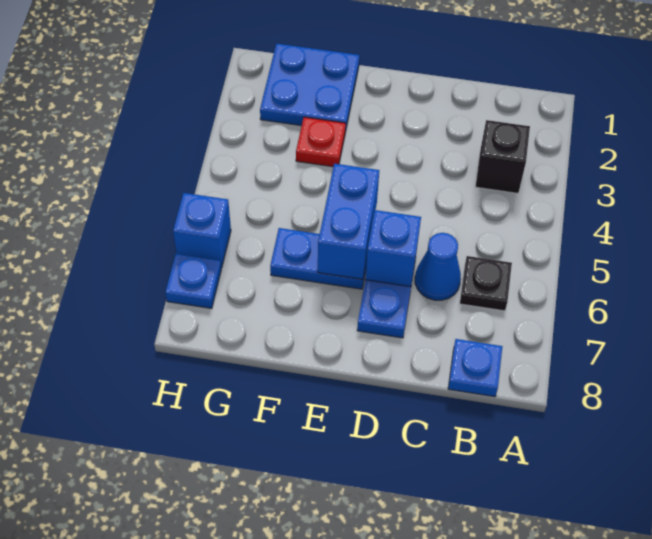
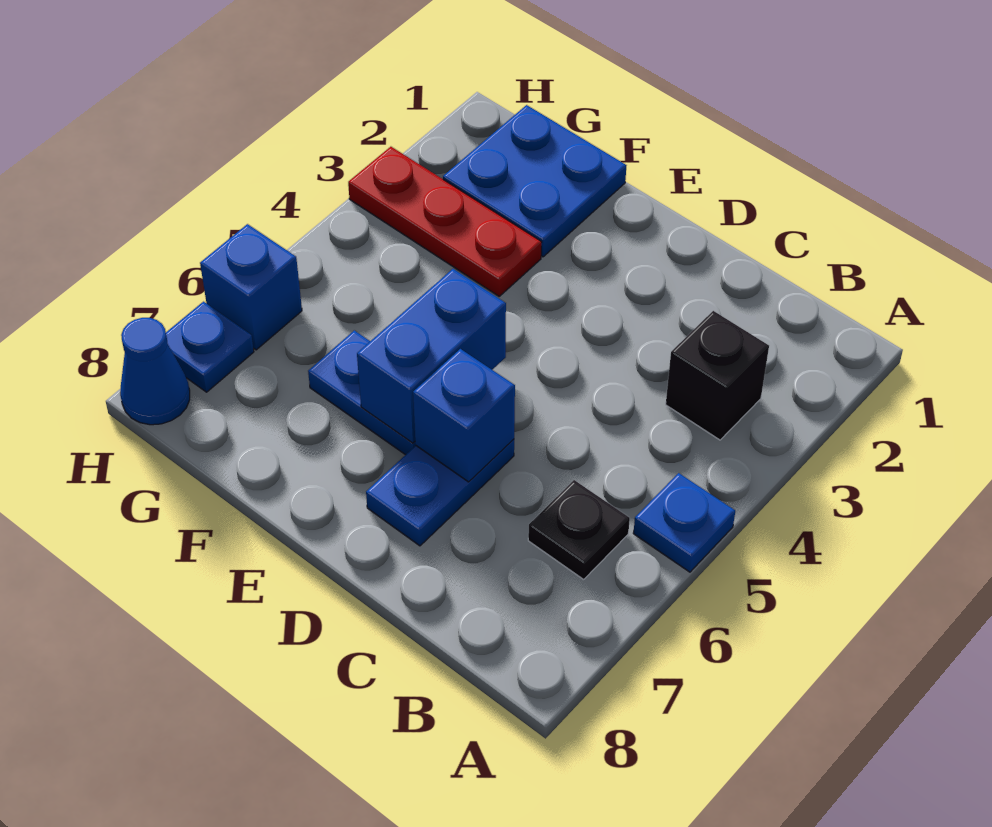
blue plate B8 level 1 -> blue plate A5 level 1
blue cone C6 level 1 -> blue cone H8 level 1
red plate F3 level 1 -> red plate F3:H3 level 1

